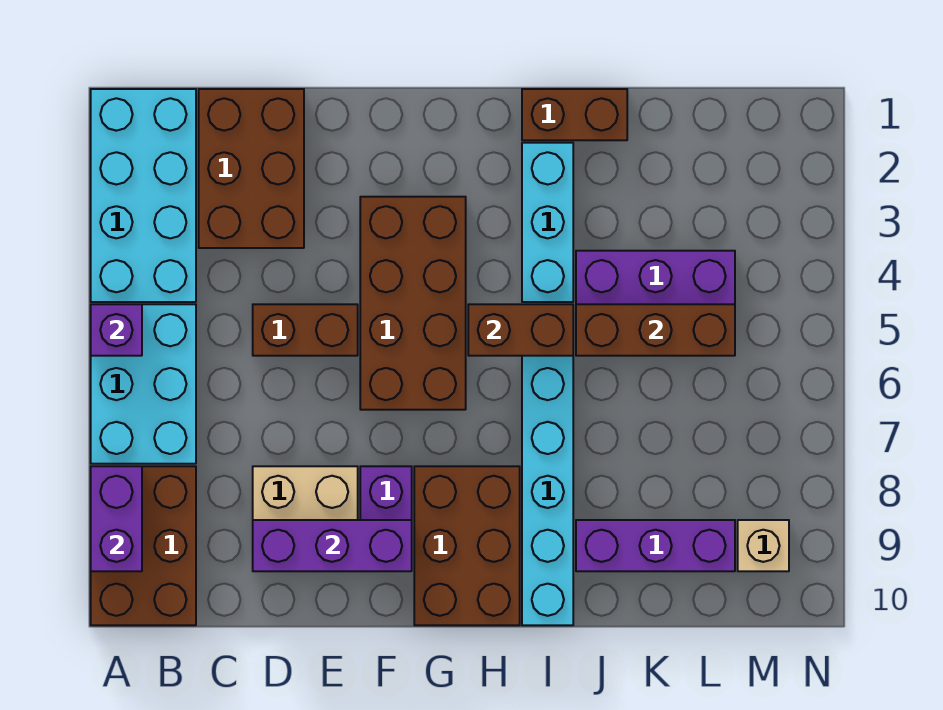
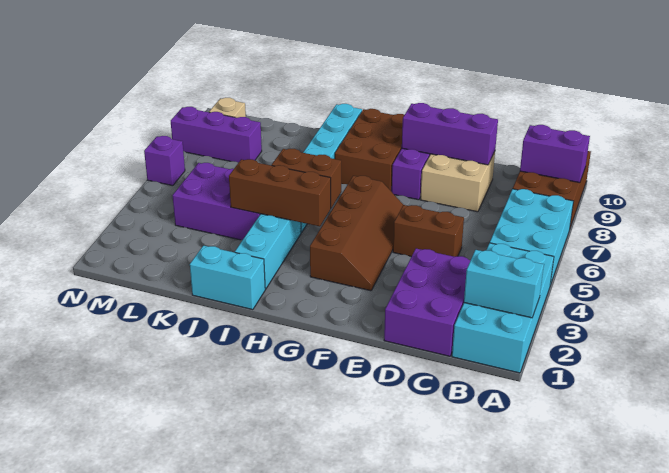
none -> cyan brick A2:B2 level 2
purple brick A5 level 2 -> purple brick N6 level 1
purple brick A8:A9 level 2 -> purple brick A9:B9 level 2
brown brick C1:D3 level 1 -> purple brick C1:D3 level 1
brown brick F3:G6 level 1 -> brown slope F3:G6 level 1 top G
brown brick I1:J1 level 1 -> cyan brick I1:J1 level 1
brown brick J5:L5 level 2 -> brown brick H4:J4 level 2
purple brick J9:L9 level 1 -> purple brick L8:N8 level 1

